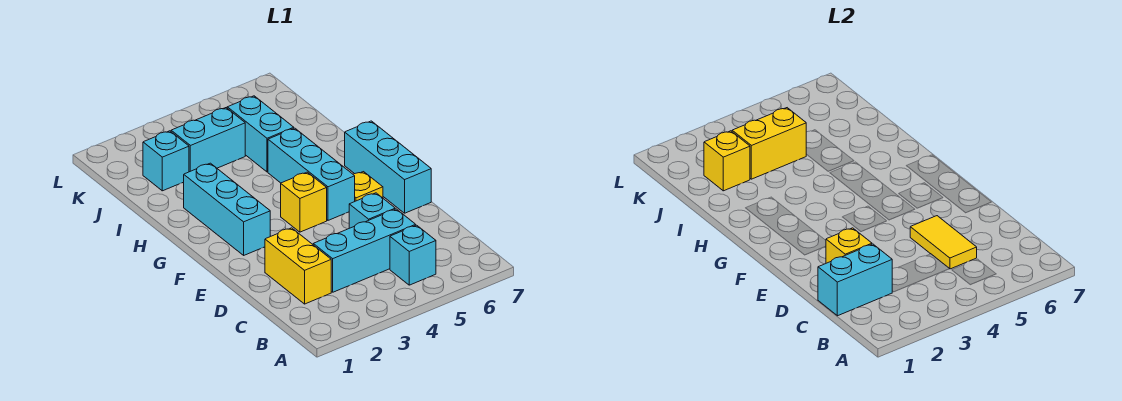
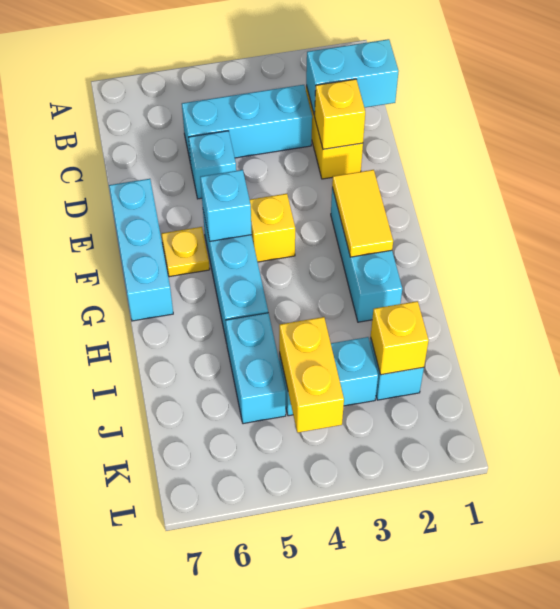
cyan brick B5 level 1 -> cyan brick F5 level 2
yellow tile C5:D5 level 2 -> yellow tile F2:G2 level 2
yellow brick J3:J4 level 2 -> yellow brick J4:K4 level 2

